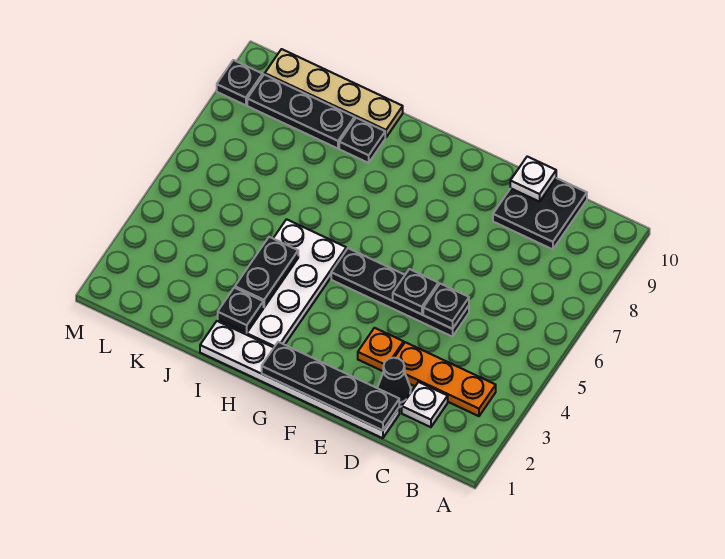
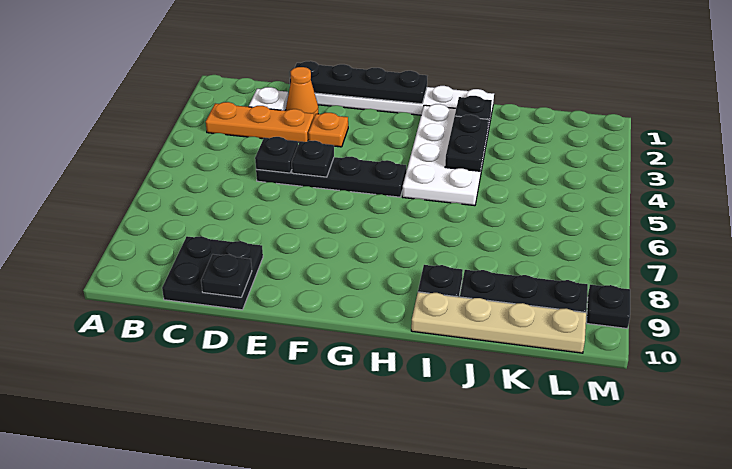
black cone D2 level 1 -> orange cone D2 level 1
white plate D10 level 2 -> black plate D10 level 2

